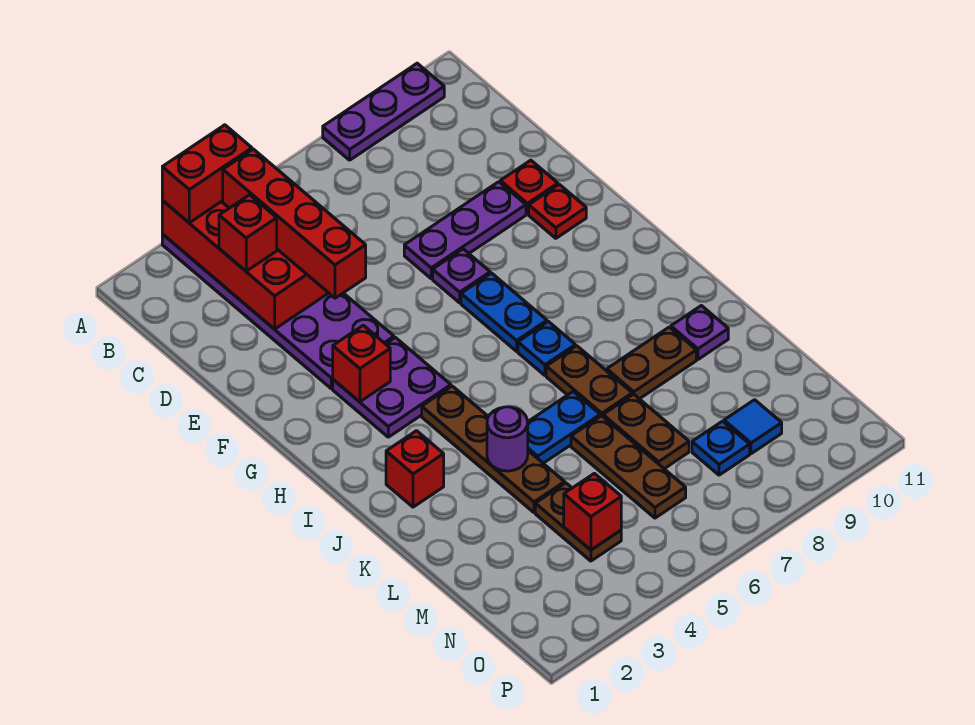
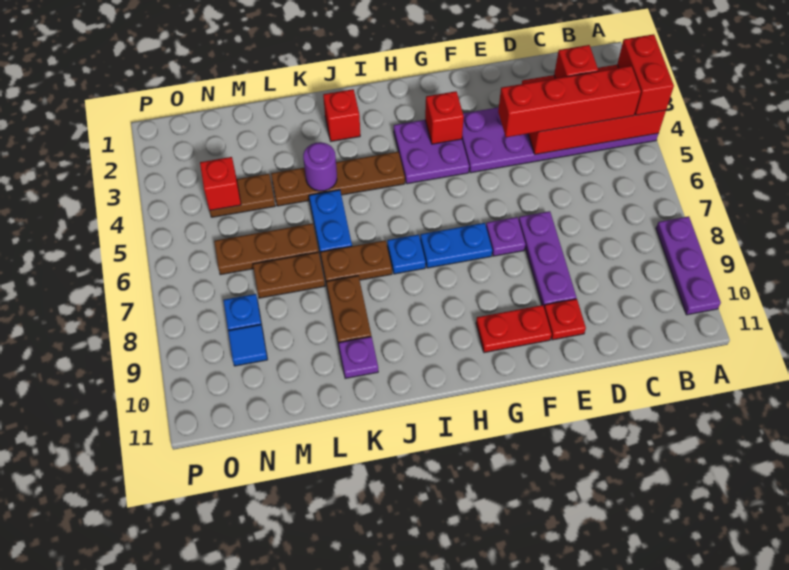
red plate F10 level 1 -> red plate F10:G10 level 1

